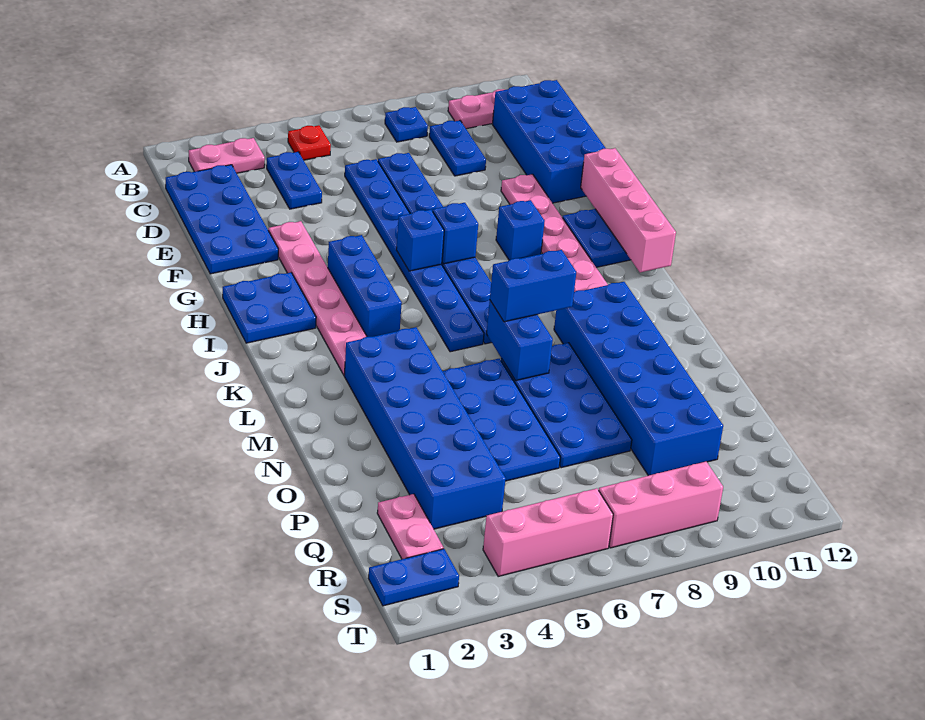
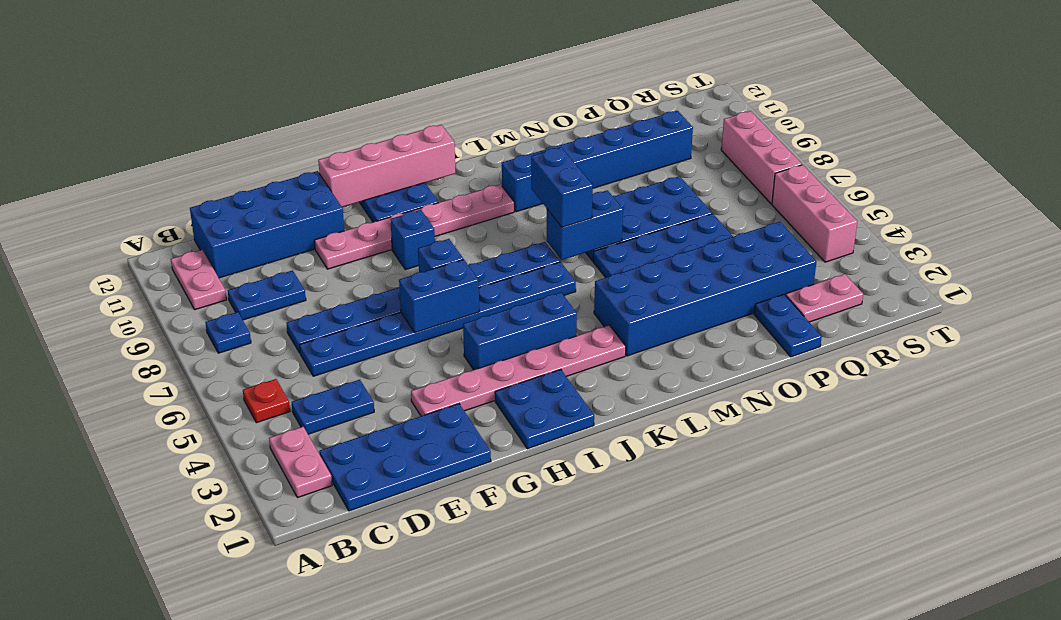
blue brick H6 level 2 -> blue brick G6:H6 level 2
blue brick L9:Q10 level 1 -> blue brick L10:Q10 level 1
blue plate S1:S2 level 1 -> blue plate P1:P2 level 1

